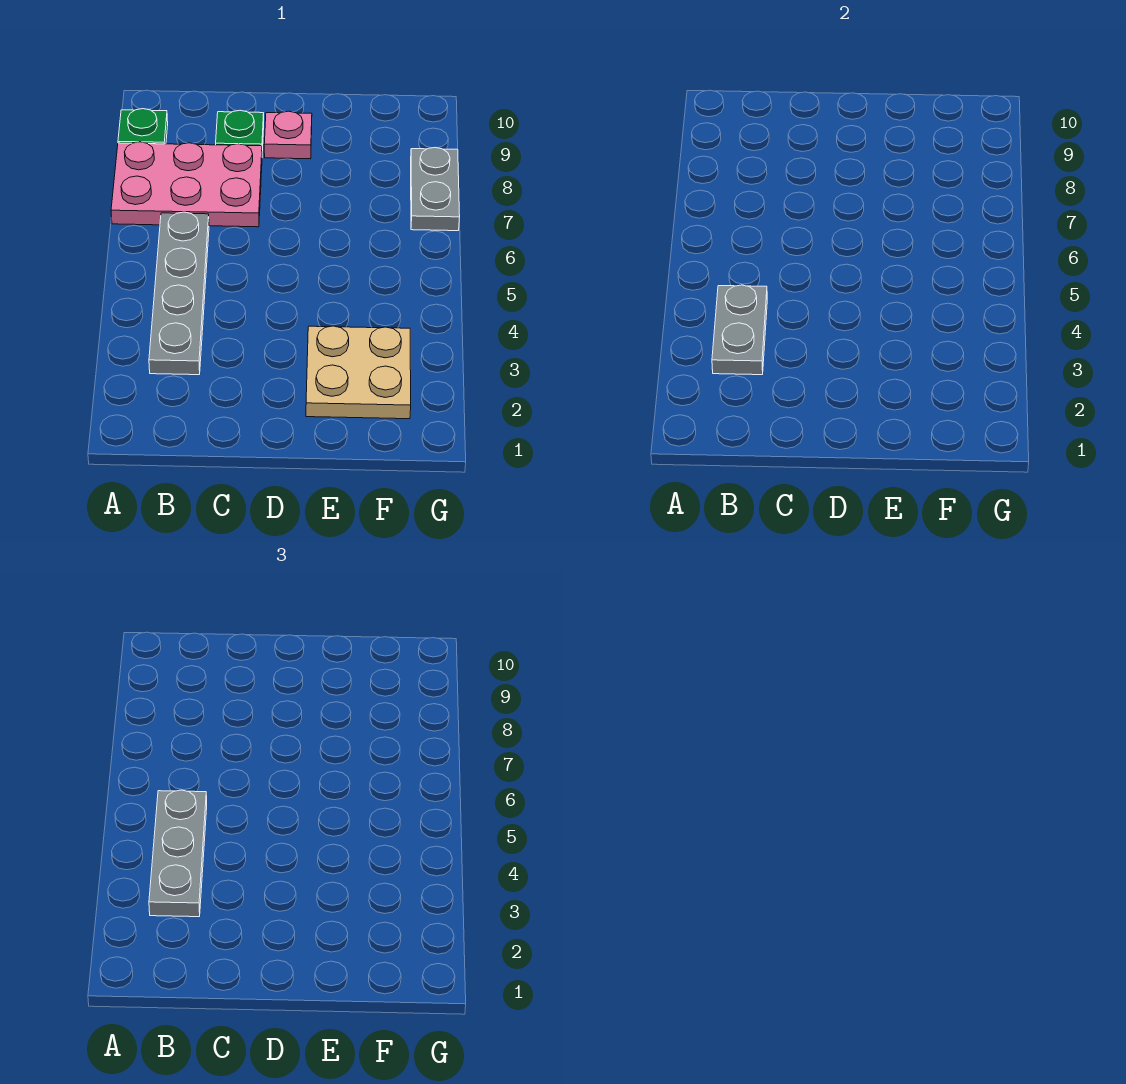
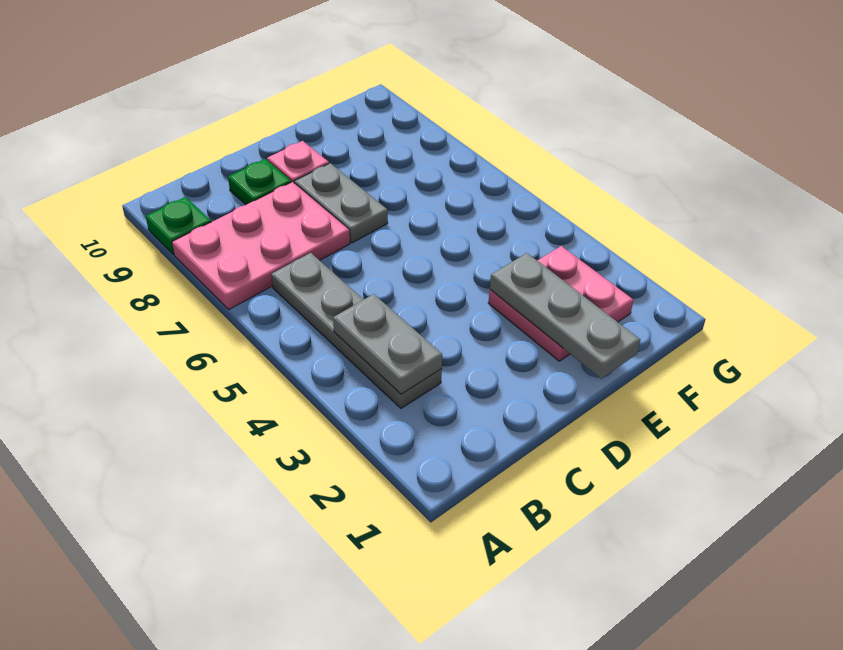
grey plate B3:B5 level 3 -> grey plate E1:E3 level 2
tan plate E2:F3 level 1 -> pink plate E2:F3 level 1
grey plate G7:G8 level 1 -> grey plate D7:D8 level 1

